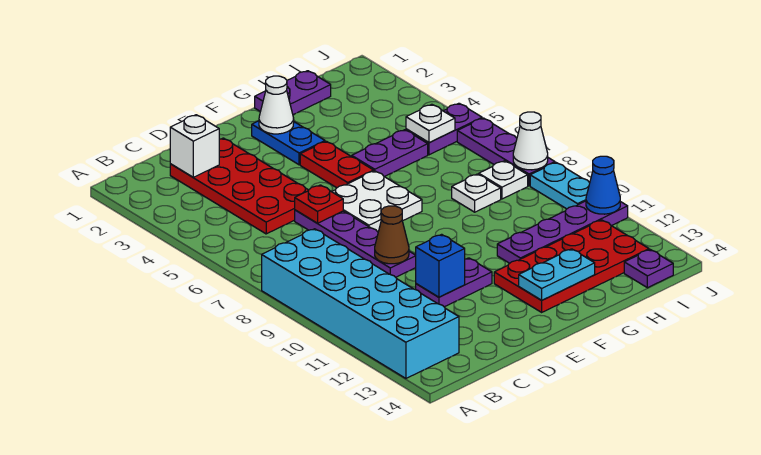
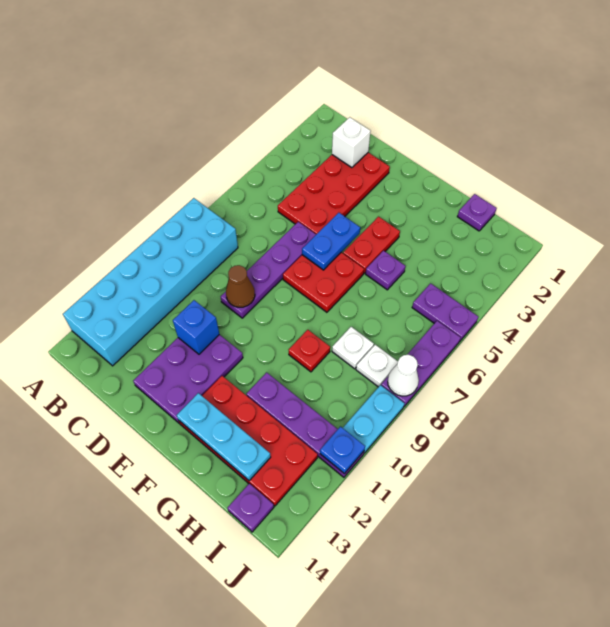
red plate D6 level 2 -> red plate G9 level 1
purple plate D11:E11 level 1 -> purple plate D11:E13 level 1
white plate E6:F7 level 1 -> red plate E6:F7 level 1
blue plate F2:F3 level 1 -> blue plate E5:E6 level 2
white cone F2 level 2 -> none
cyan plate F13:G13 level 2 -> cyan plate F13:H13 level 2
purple plate G1:H1 level 1 -> purple plate H1 level 1
purple plate G5:H5 level 1 -> purple plate G5 level 1
white plate I5 level 2 -> none
blue cone J11 level 2 -> blue plate J11 level 2

